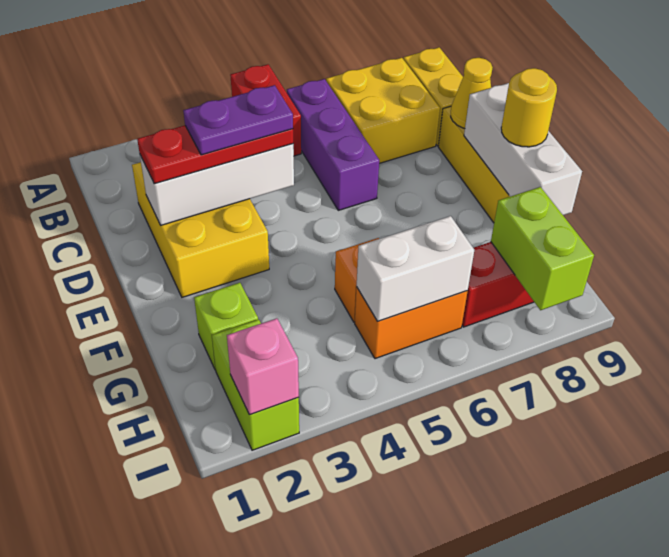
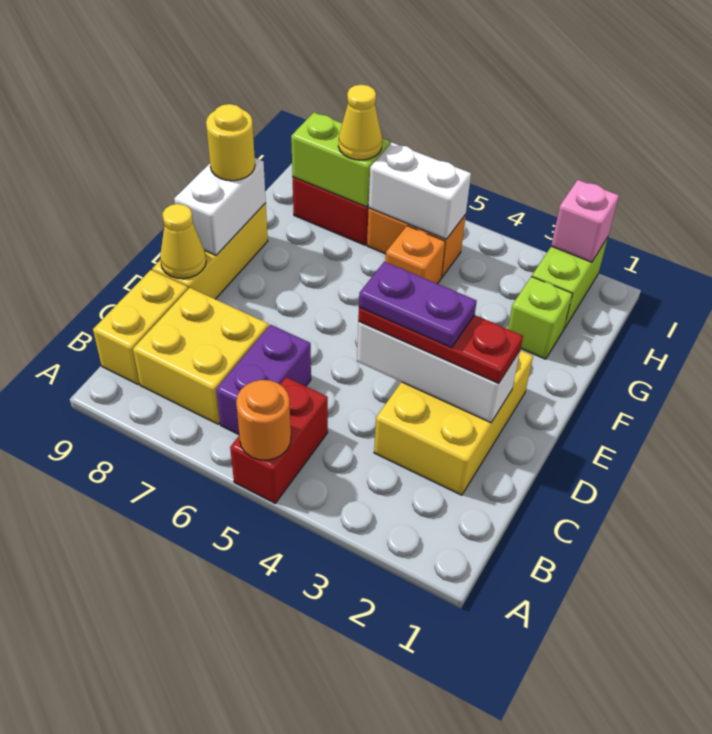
none -> orange round brick A5 level 2
purple brick B6:D6 level 1 -> purple brick B6:C6 level 1
white brick E9:G9 level 2 -> white brick E9:F9 level 2
none -> yellow cone H7 level 3
lime brick H8:I8 level 2 -> lime brick H7:H8 level 2

